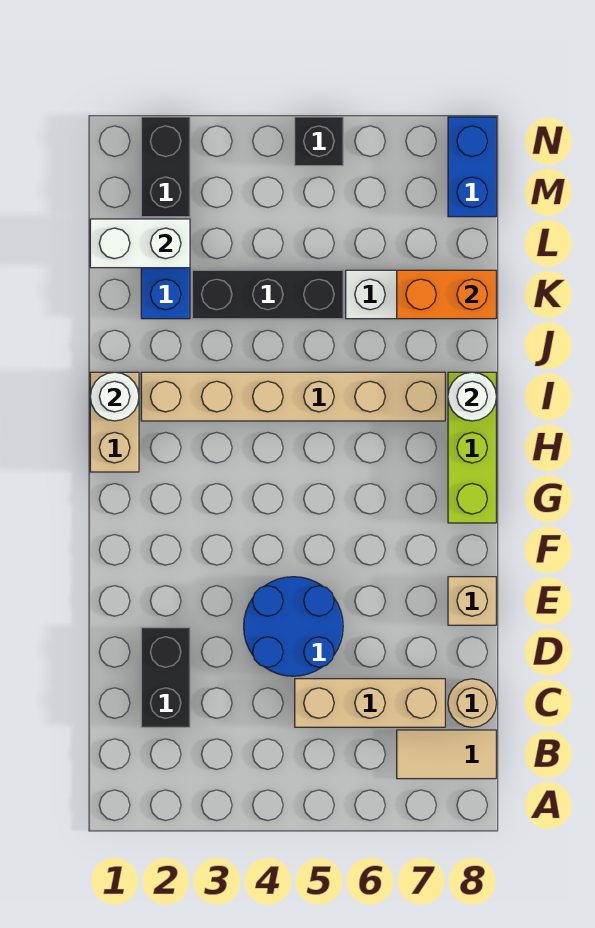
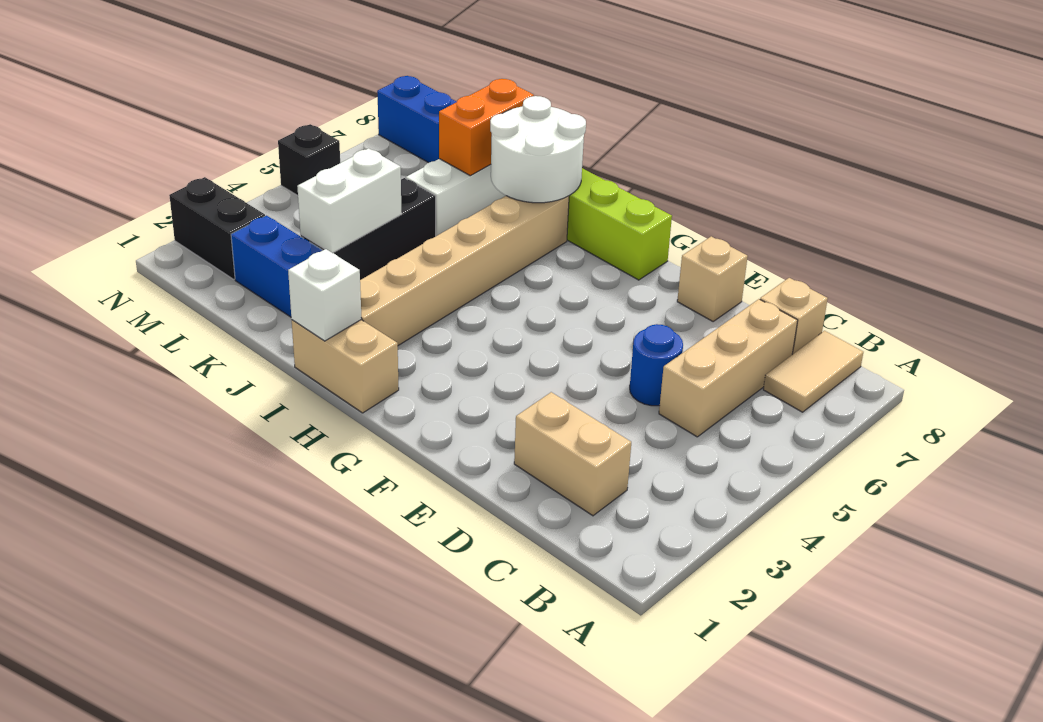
black brick C2:D2 level 1 -> tan brick C2:D2 level 1
tan round brick C8 level 1 -> tan brick C8 level 1
blue round brick D4:E5 level 1 -> blue round brick D5 level 1
white round brick I1 level 2 -> white brick I1 level 2
white round brick I8 level 2 -> white round brick I7:J8 level 2
white brick L1:L2 level 2 -> white brick K3:K4 level 2

